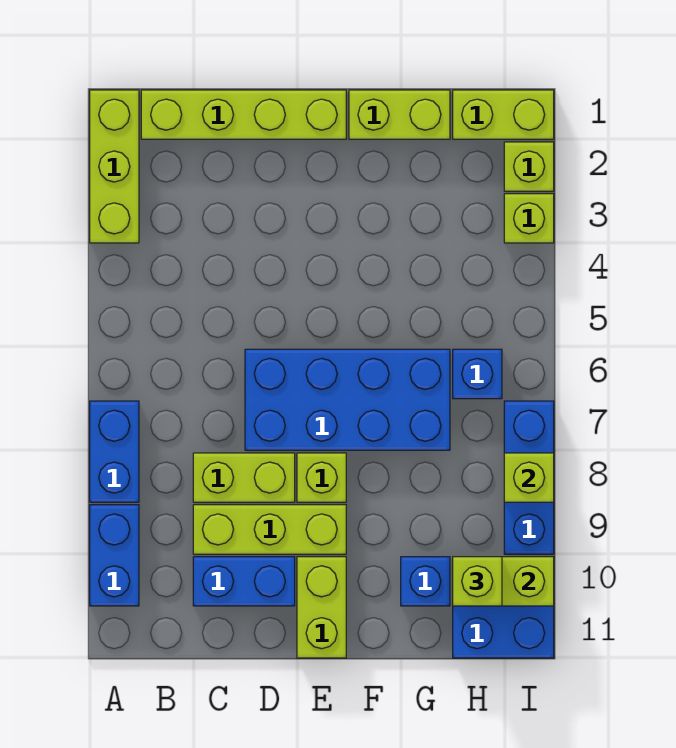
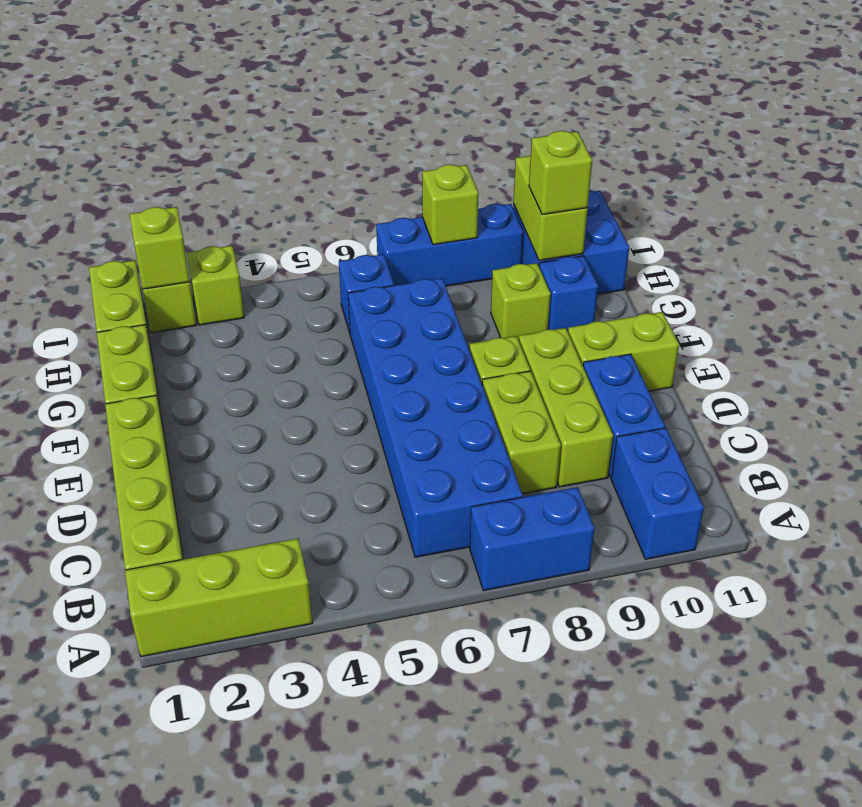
blue brick A9:A10 level 1 -> blue brick A10:B10 level 1
blue brick D6:G7 level 1 -> blue brick B6:G7 level 1
none -> lime brick G9 level 1
none -> lime brick I2 level 2

